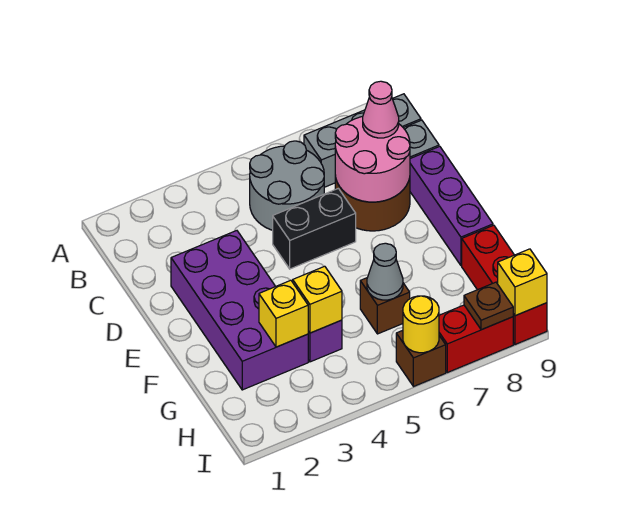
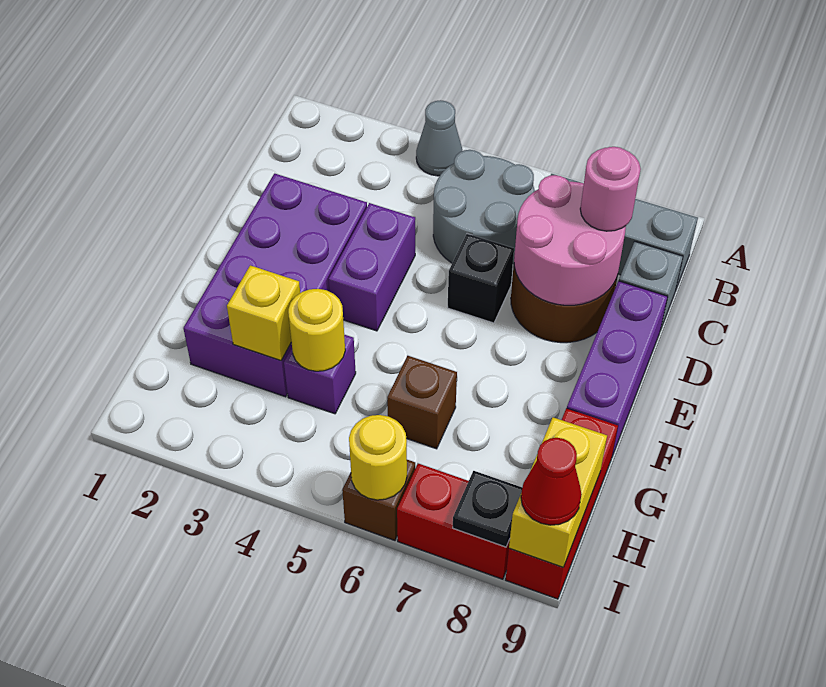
pink cone C8 level 3 -> pink round brick C8 level 3
none -> purple brick D4:E4 level 1
black brick D5:D6 level 1 -> black brick D6 level 1
yellow brick G4 level 2 -> yellow round brick G4 level 2
grey cone G6 level 2 -> grey cone A4 level 1
brown plate I8 level 2 -> black plate I8 level 2
yellow brick I9 level 2 -> yellow brick H9:I9 level 2
none -> red cone I9 level 3

